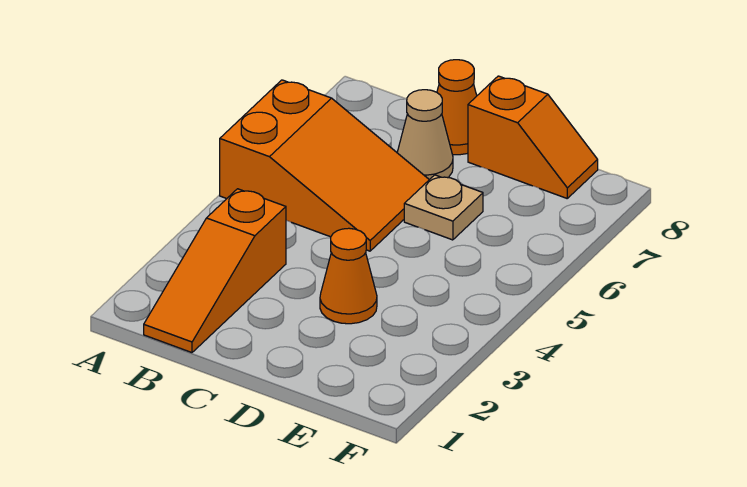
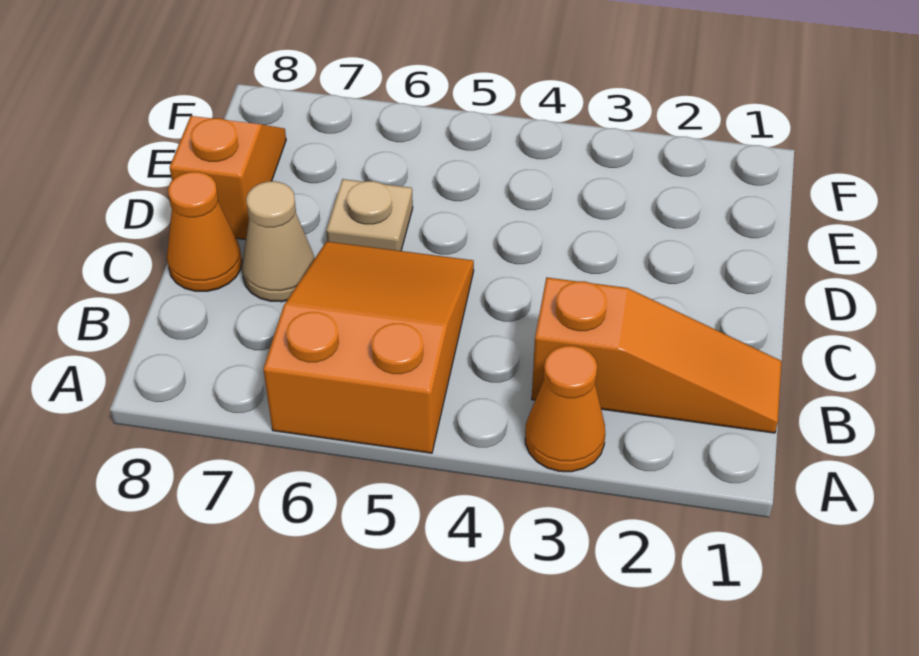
orange cone D3 level 1 -> orange cone A3 level 1

